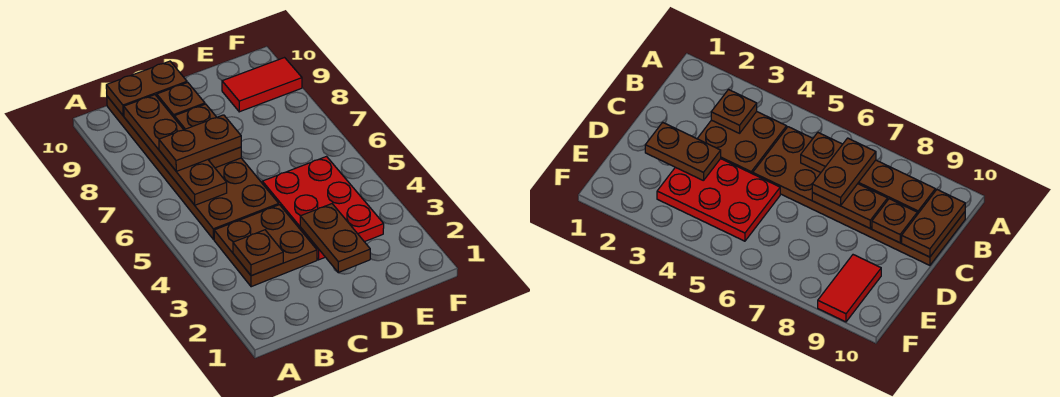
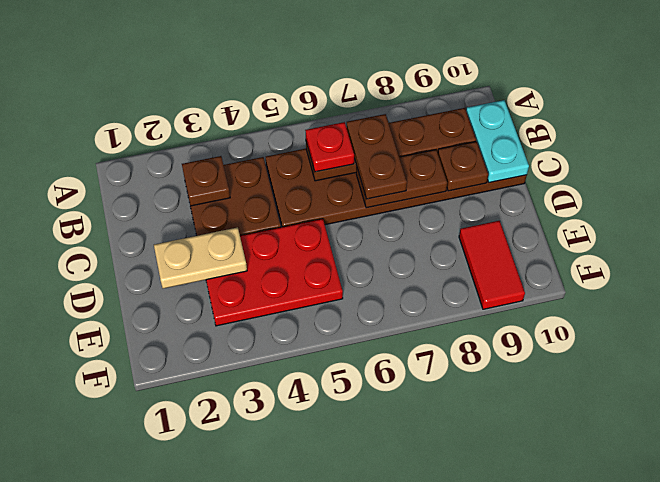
none -> red plate B6 level 3
brown plate B10:C10 level 2 -> cyan plate B10:C10 level 2
brown plate D2:D3 level 2 -> tan plate D2:D3 level 2

